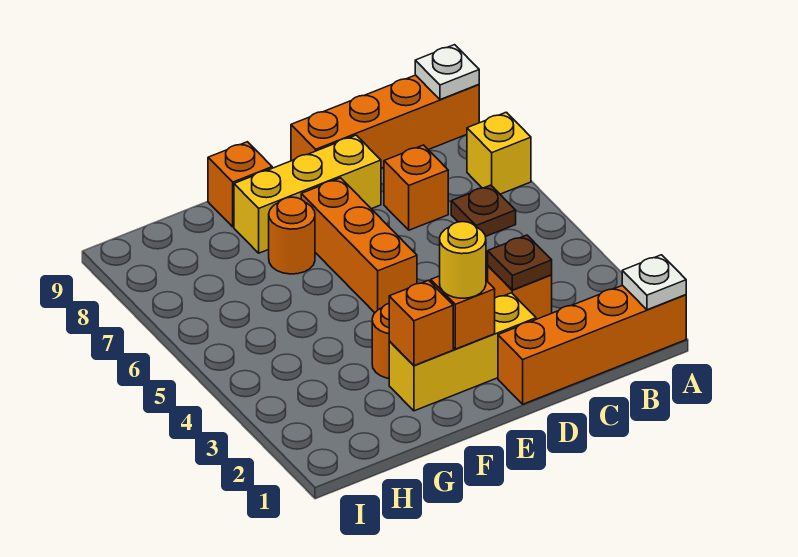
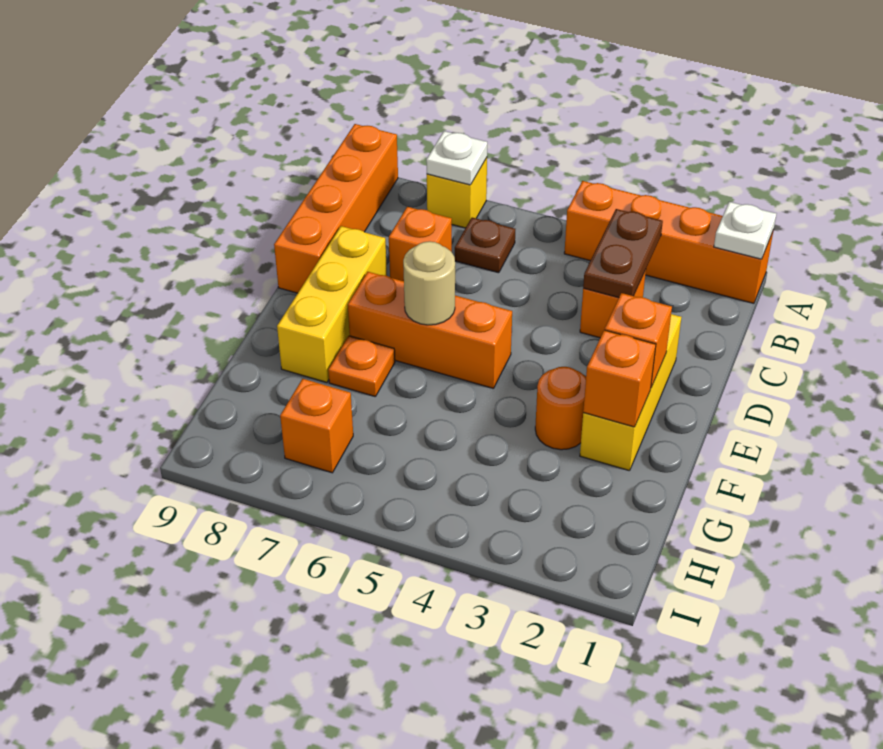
orange brick A1:D1 level 1 -> orange brick A1:A4 level 1
white plate A9 level 2 -> white plate A7 level 2
brown plate C3 level 2 -> brown plate B3:C3 level 2
yellow round brick E2 level 3 -> none
none -> tan round brick E6 level 2
orange round brick F7 level 1 -> orange plate F7 level 1
orange brick F9 level 1 -> orange brick H7 level 1

